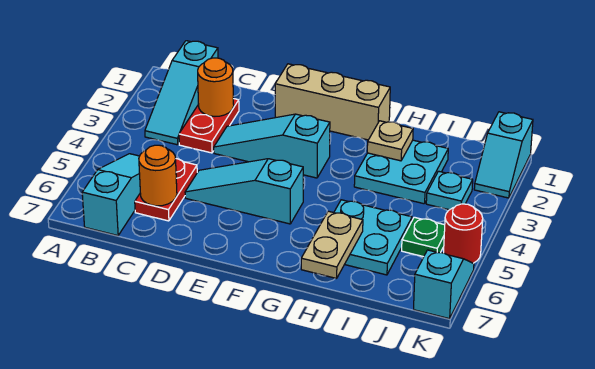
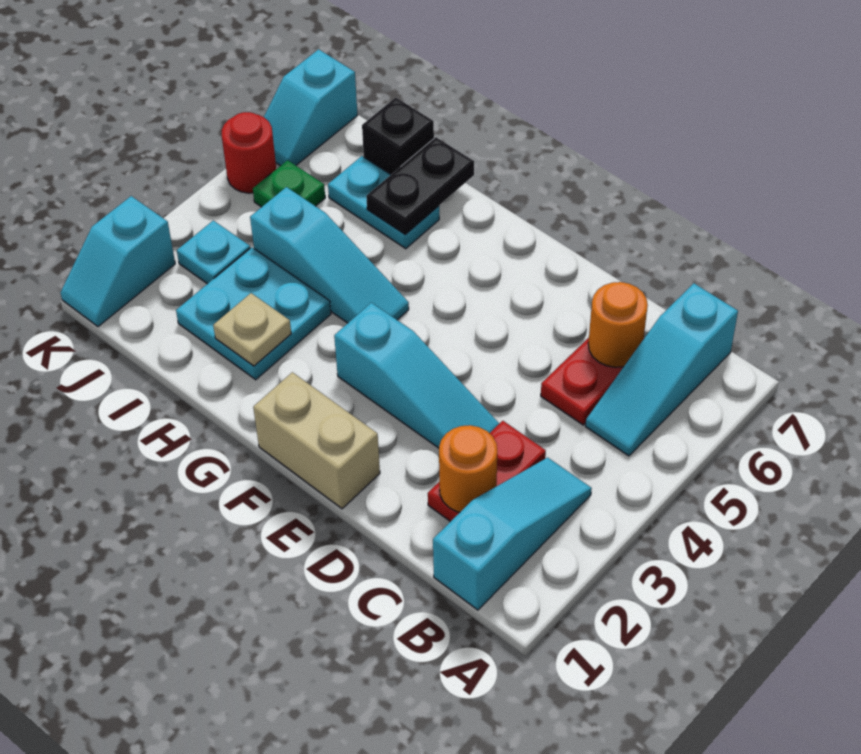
cyan slope D5:F5 level 1 top F -> cyan slope G4:I4 level 1 top I
tan brick E1:G1 level 1 -> tan brick E1:F1 level 1
cyan plate H5:I6 level 1 -> cyan plate H6:I6 level 1
tan plate H6:H7 level 2 -> black plate H6:H7 level 2
none -> black brick I7 level 1
cyan slope K1:K2 level 1 top 1 -> cyan slope K1:K2 level 1 top 2

